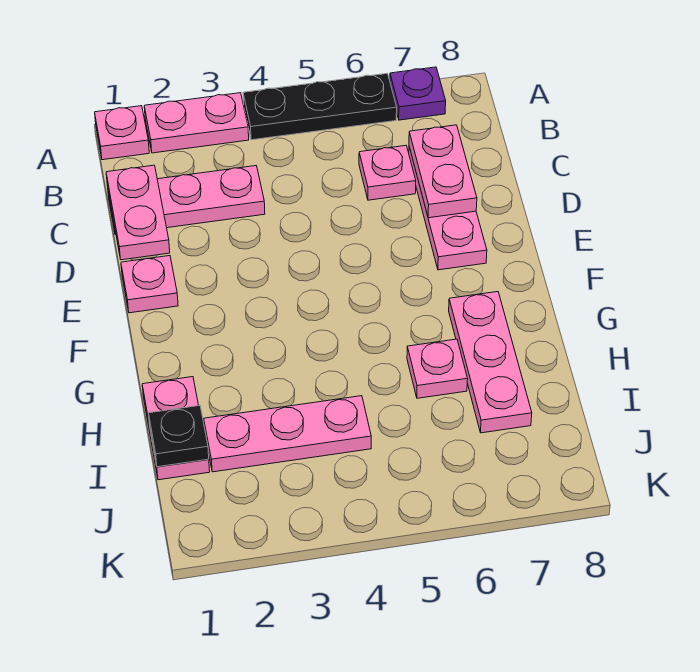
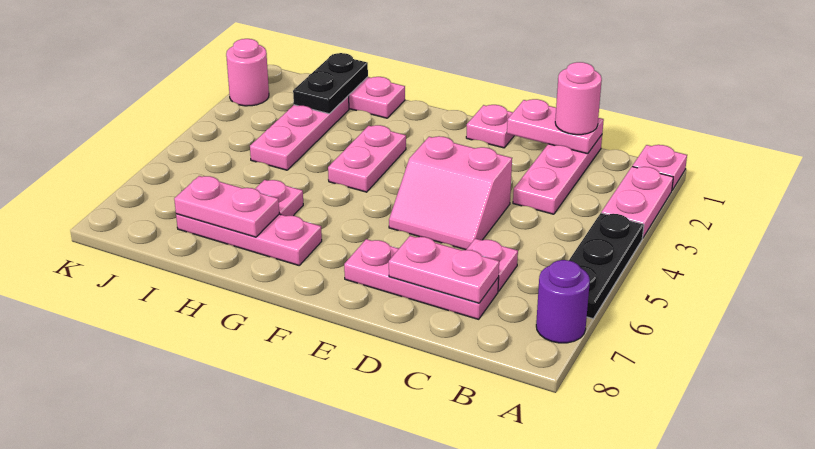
purple plate A7 level 1 -> purple round brick A7 level 1
none -> pink round brick C1 level 3
none -> pink slope D4:E5 level 1 top 4
none -> pink plate G3:G4 level 1
none -> pink plate H7:I7 level 2
black plate I1 level 2 -> black plate I1:I2 level 2
none -> pink round brick K2 level 1

